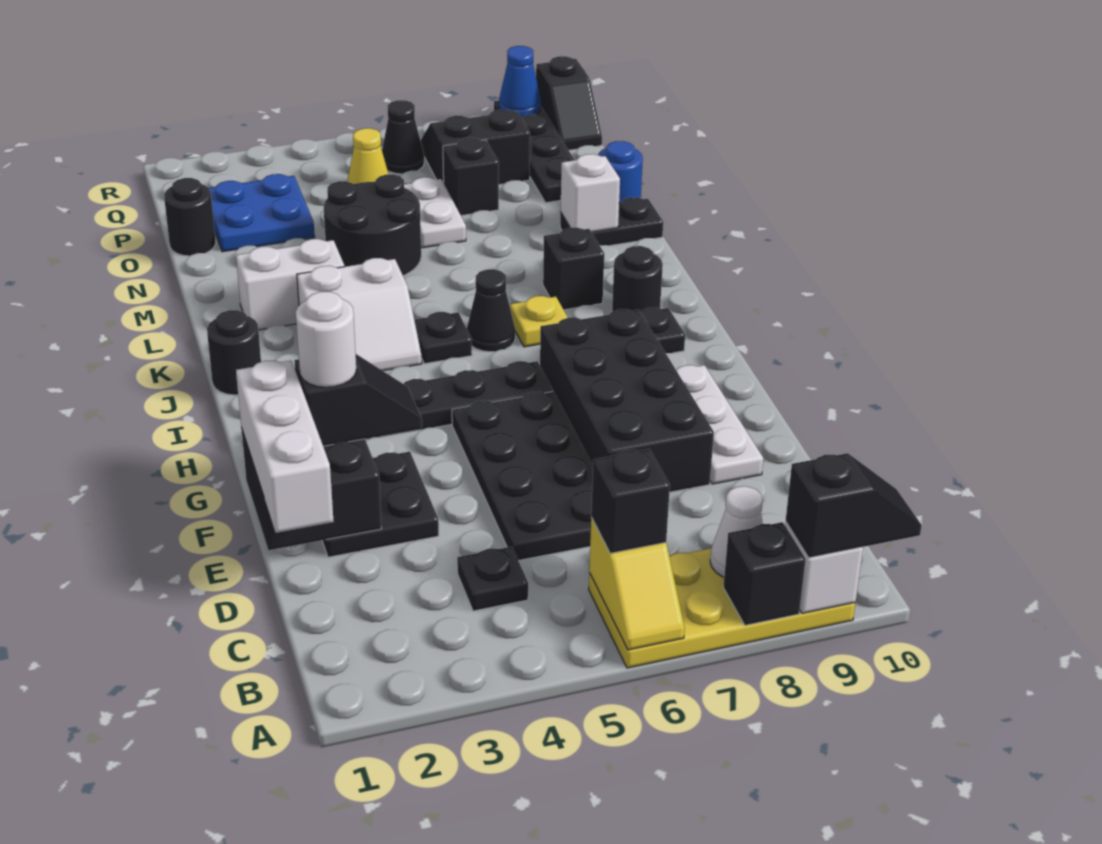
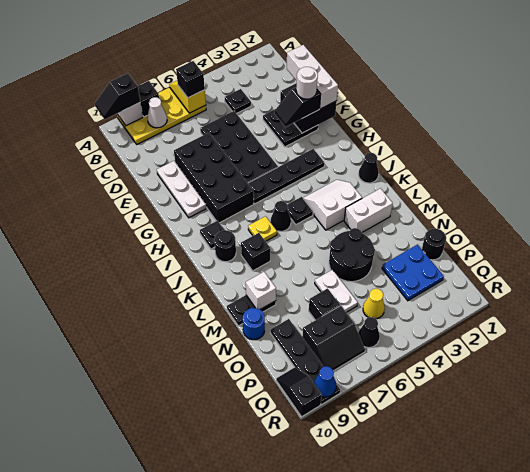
black round brick J1 level 1 -> black cone J1 level 1

